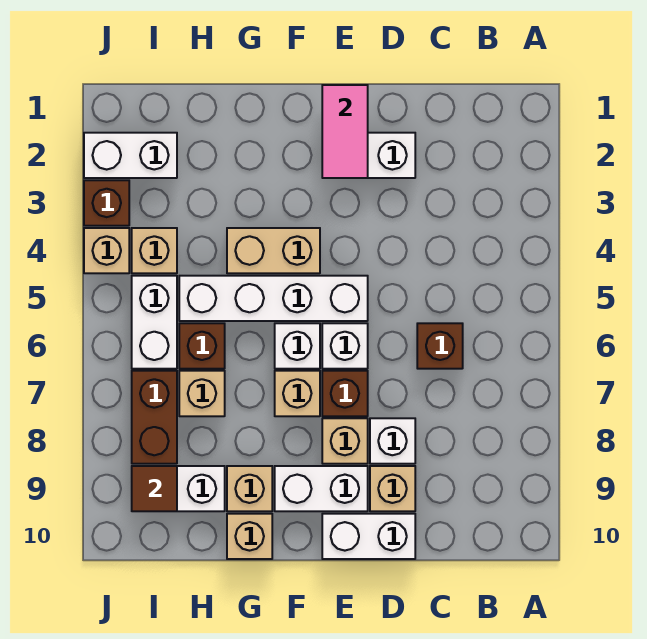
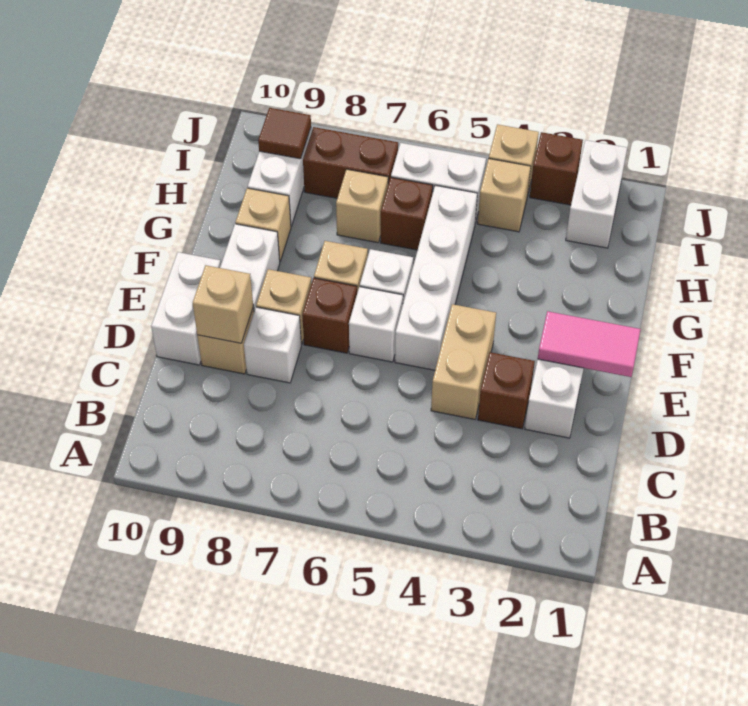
brown brick C6 level 1 -> brown brick D3 level 1
tan brick F4:G4 level 1 -> tan brick D4:E4 level 1
tan brick G10 level 1 -> tan brick D9 level 2

